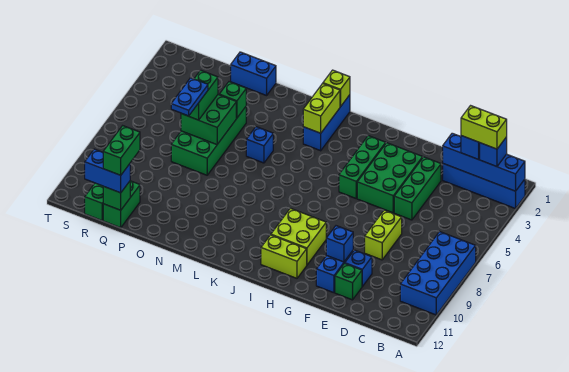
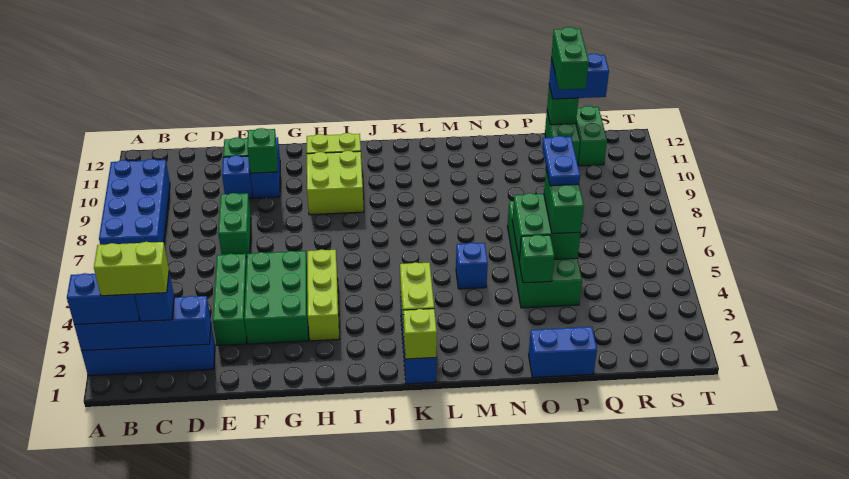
blue brick B2 level 3 -> blue brick A2:B2 level 3
lime brick E7:E8 level 1 -> green brick E7:E8 level 1
blue brick F10 level 2 -> green brick F10 level 2
green brick H3:H5 level 1 -> lime brick H3:H5 level 1

